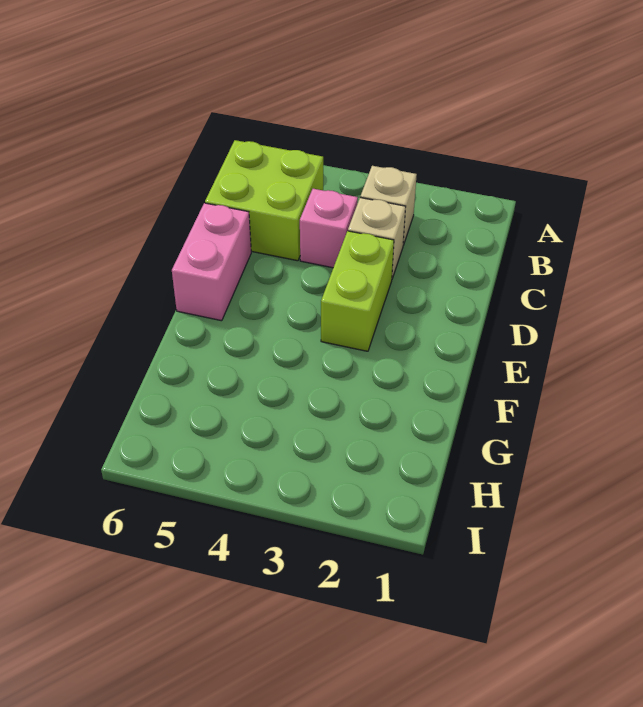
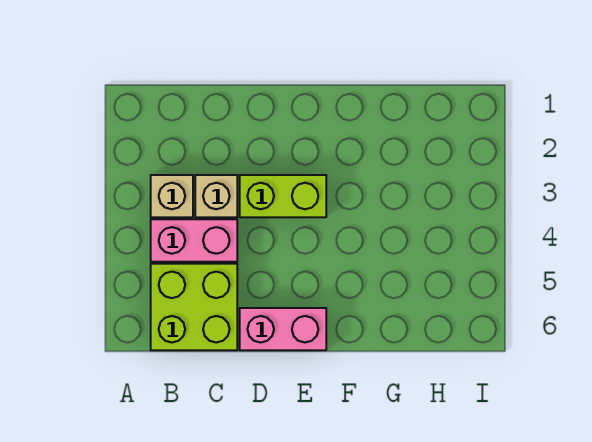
pink brick C4 level 1 -> pink brick B4:C4 level 1

